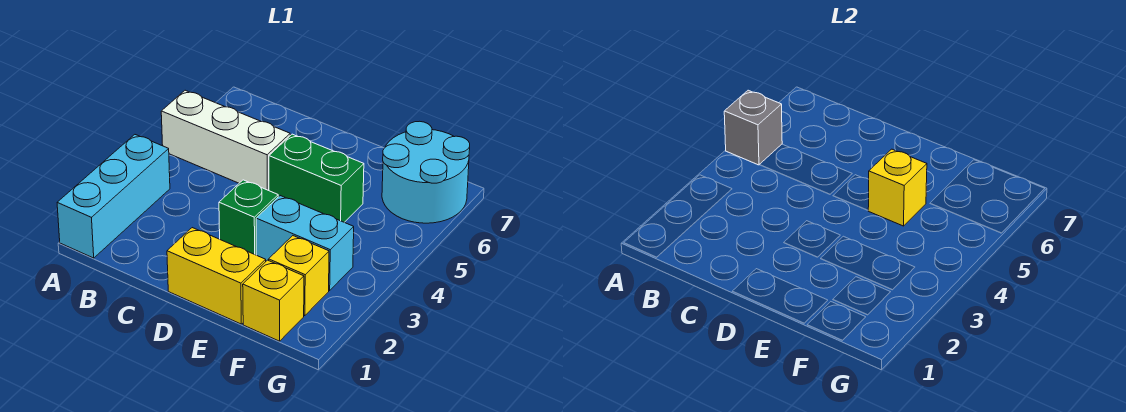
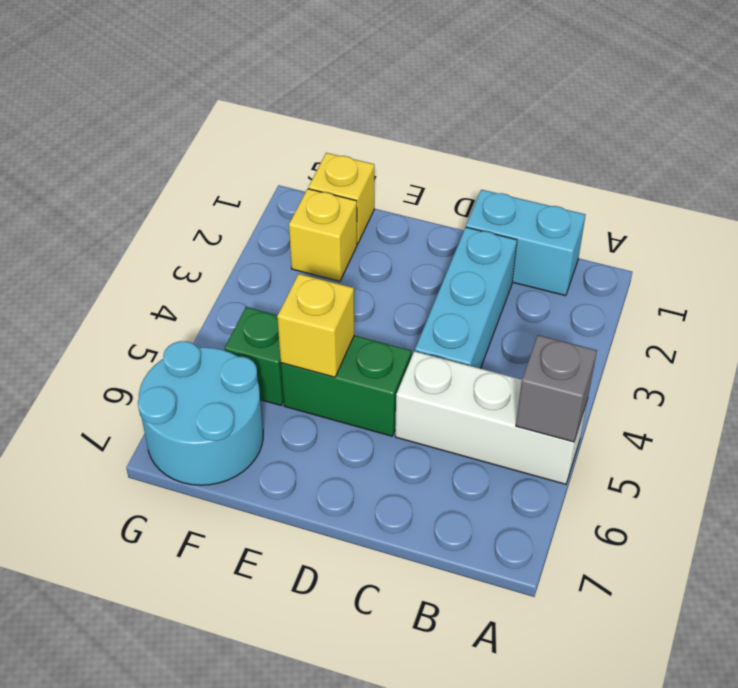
cyan brick A1:A3 level 1 -> cyan brick C2:C4 level 1
yellow brick D1:E1 level 1 -> none
green brick D3 level 1 -> green brick F5 level 1
cyan brick E3:F3 level 1 -> cyan brick B1:C1 level 1

